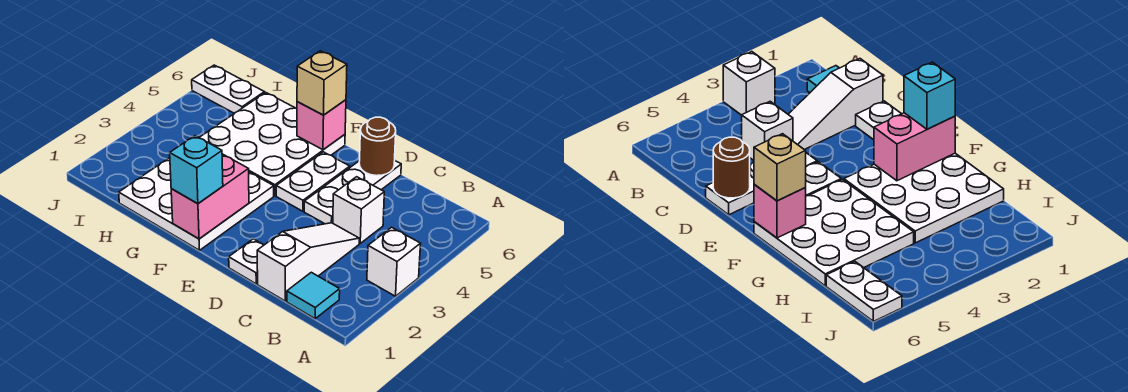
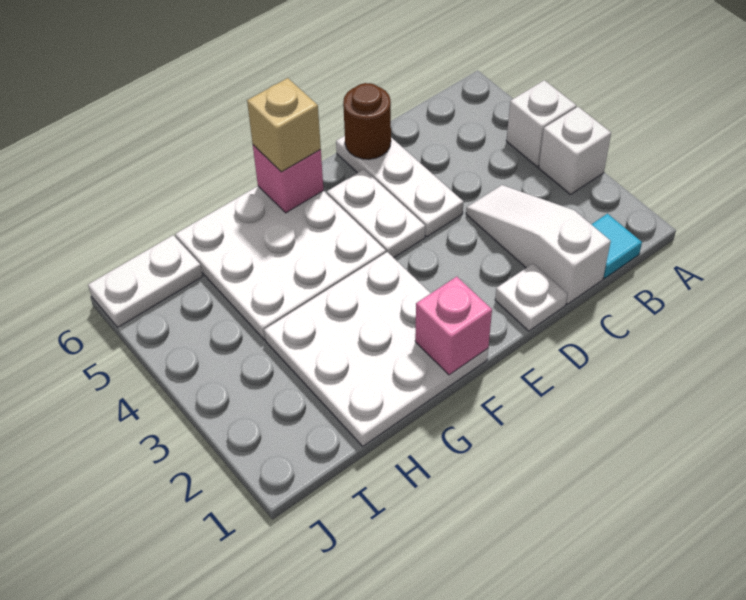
white brick C4 level 1 -> white brick A4 level 1
pink brick F1:F2 level 2 -> pink brick F1 level 2
cyan brick F1 level 3 -> none

